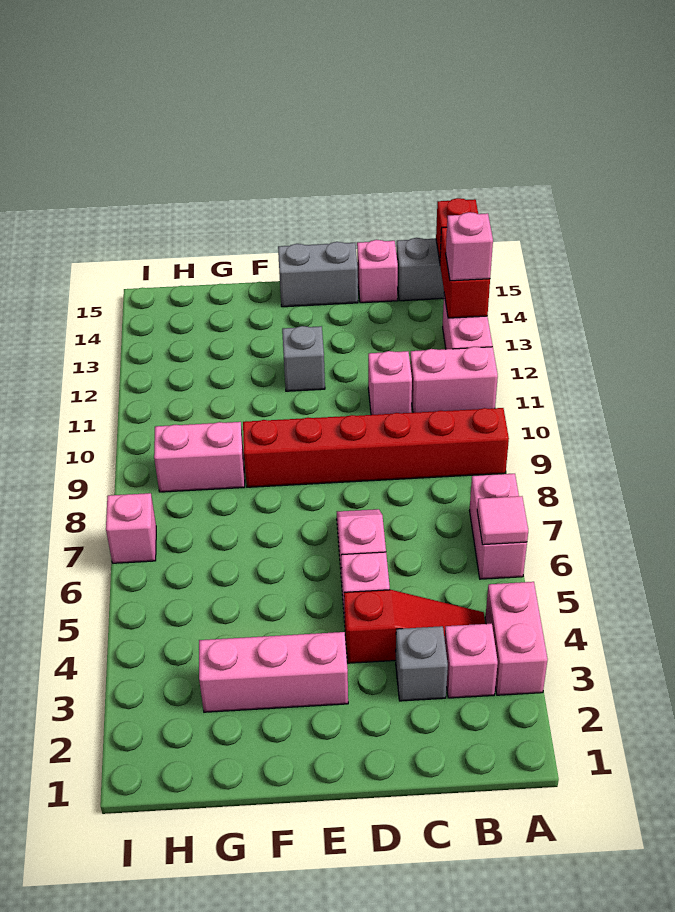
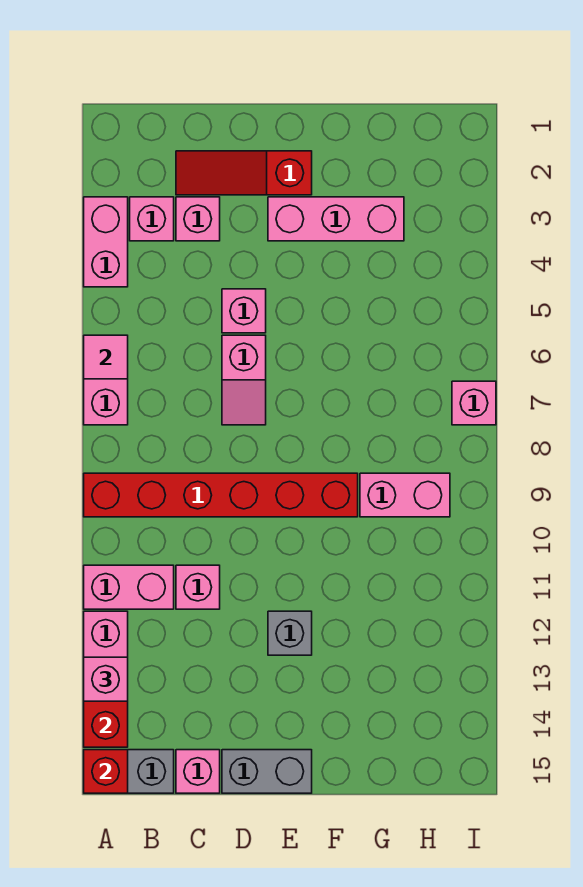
red slope B4:D4 level 1 top D -> red slope C2:E2 level 1 top E
grey brick C3 level 1 -> pink brick C3 level 1

